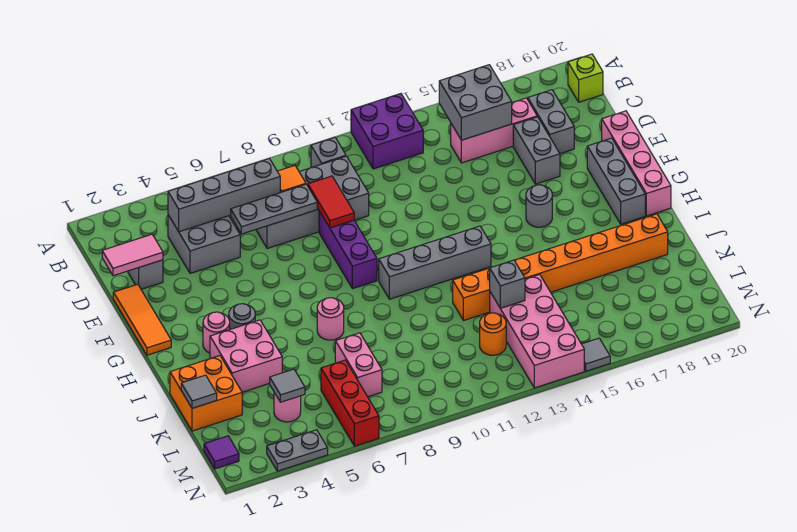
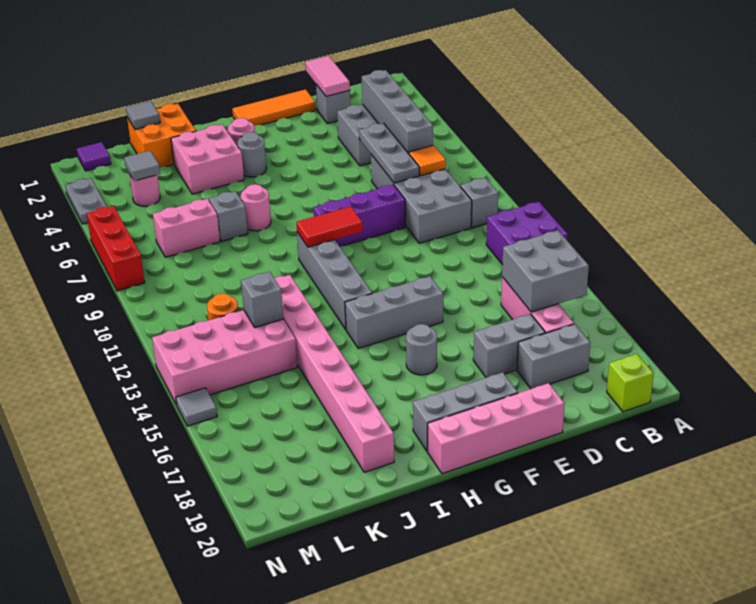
red tile D9:E9 level 2 -> red tile G10:H10 level 2
none -> grey brick F14:H14 level 1
none -> grey brick J7 level 1
orange brick J12:J19 level 1 -> pink brick J12:J19 level 1
red brick L6:N6 level 1 -> red brick N6:N8 level 1

